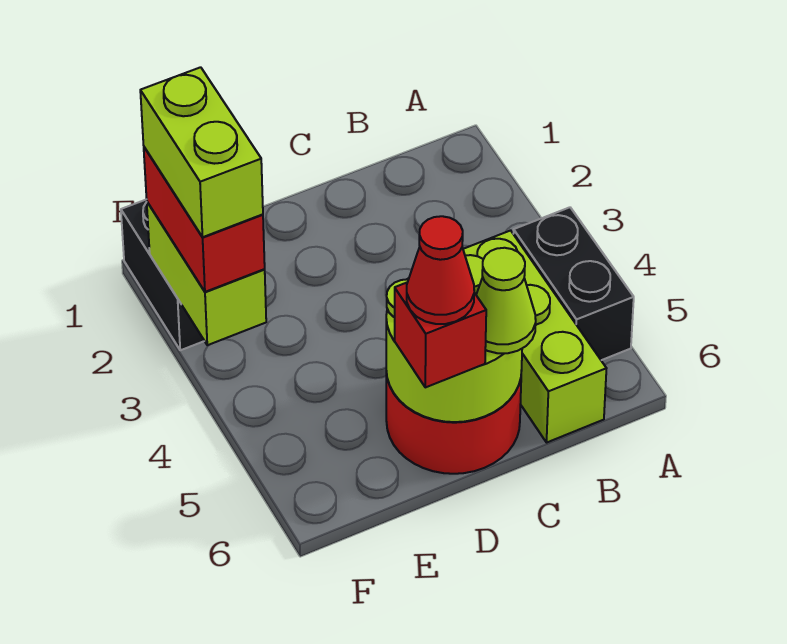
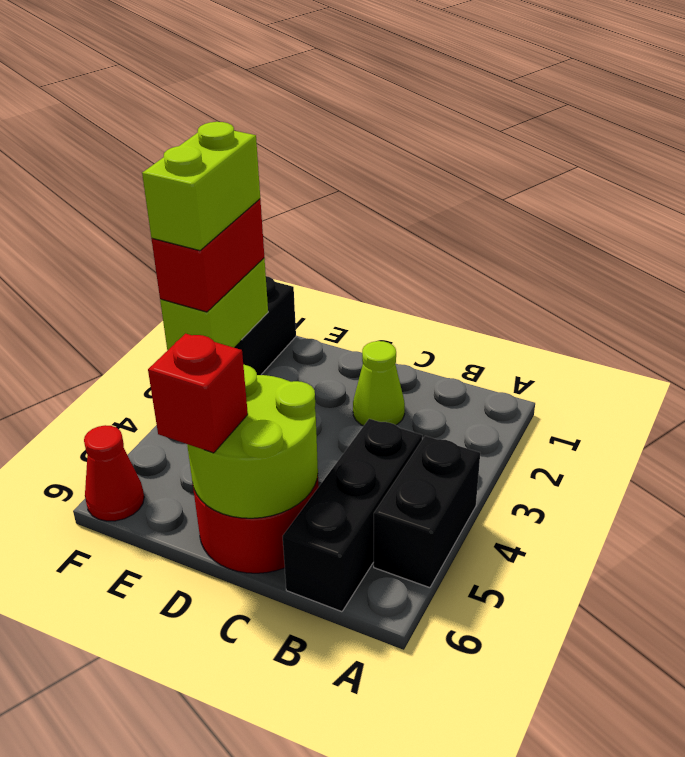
lime brick B4:B6 level 1 -> black brick B4:B6 level 1
lime cone C6 level 3 -> lime cone C2 level 1
red cone D6 level 4 -> red cone F6 level 1

